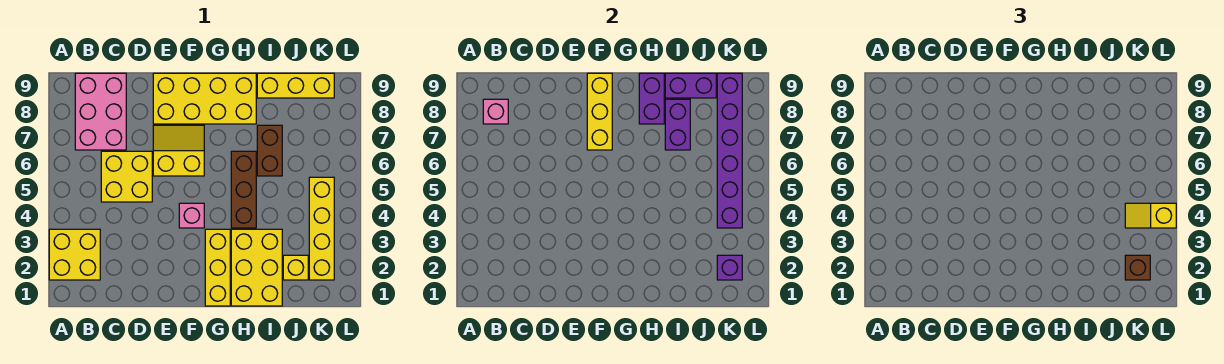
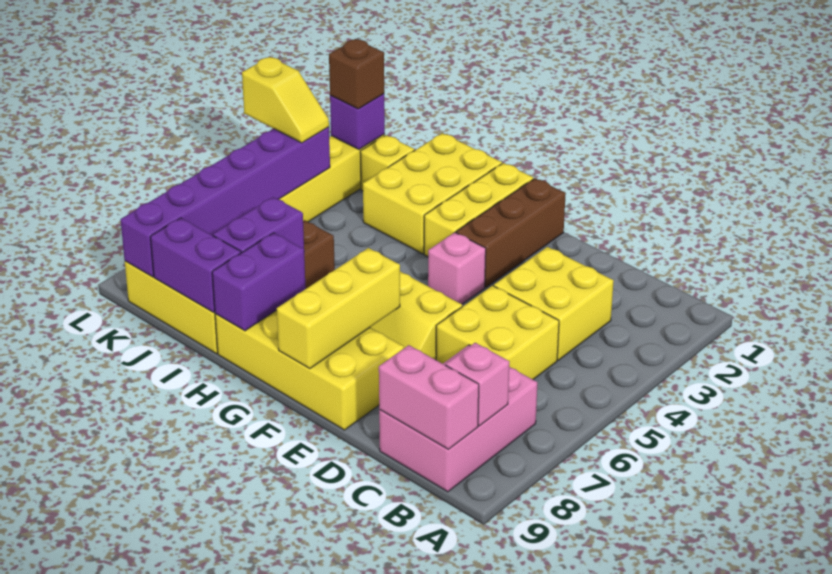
yellow brick A2:B3 level 1 -> yellow brick C3:D4 level 1
none -> pink brick B9:C9 level 2
brown brick H4:H6 level 1 -> brown brick F1:F3 level 1

